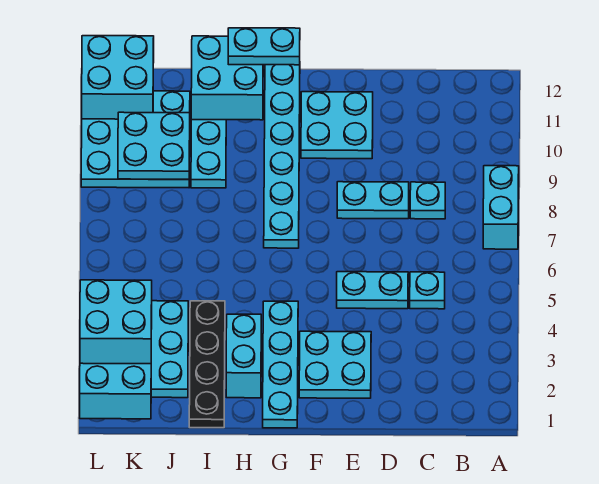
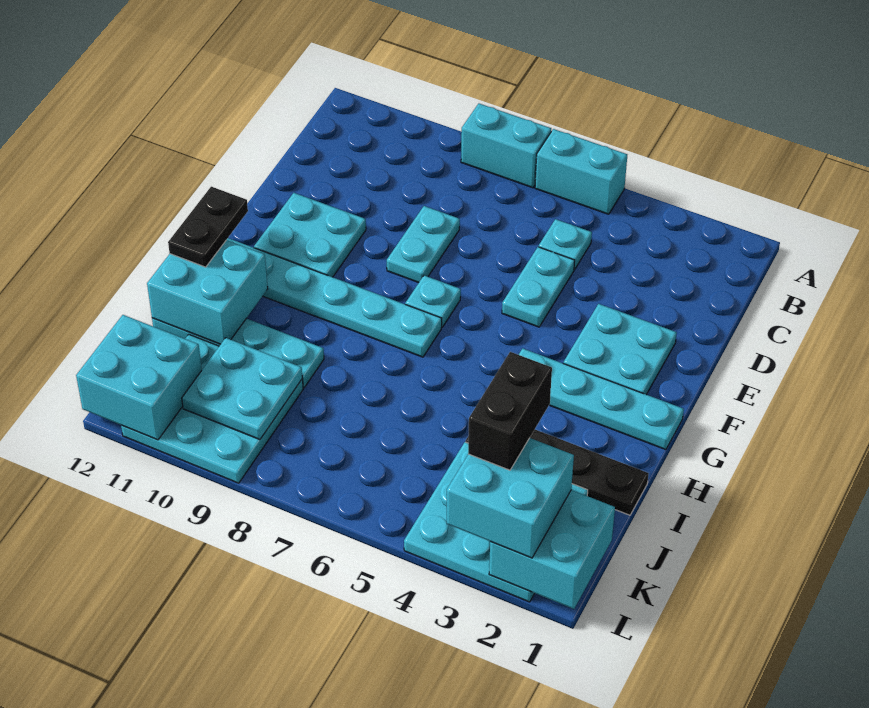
cyan plate C8 level 1 -> cyan plate F7 level 1
cyan plate G12:H12 level 3 -> black plate G12:H12 level 3
cyan brick H2:H3 level 1 -> cyan brick A5:A6 level 1
none -> black brick J3:K3 level 4

